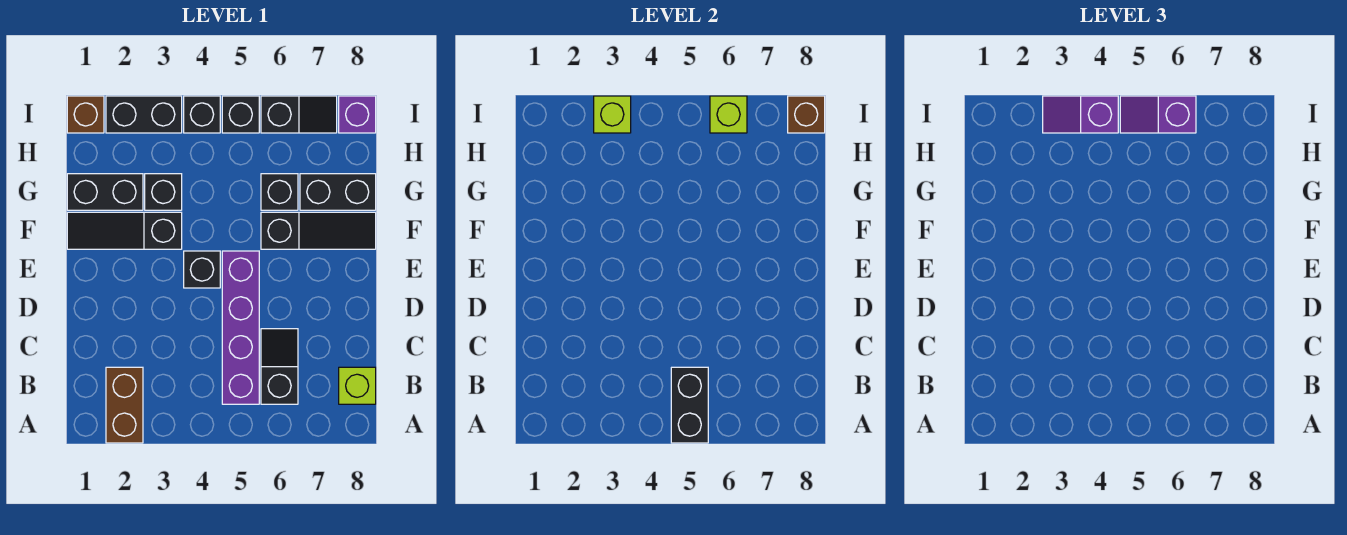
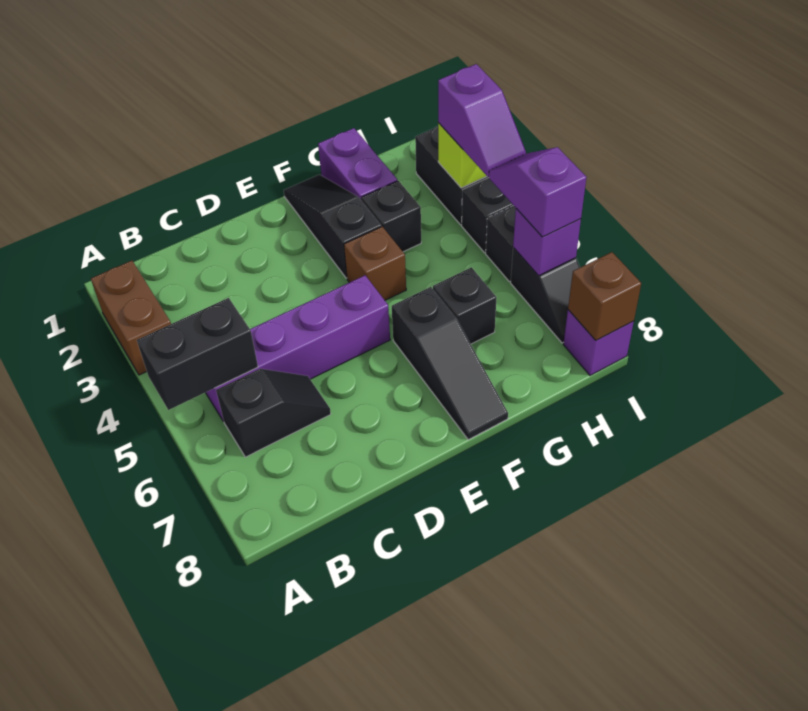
brown brick A2:B2 level 1 -> brown brick A2:A3 level 1
lime brick B8 level 1 -> none
black brick E4 level 1 -> none
black brick G1:G2 level 1 -> purple brick G1:G2 level 1
black brick G7:G8 level 1 -> none
brown brick I1 level 1 -> brown brick F4 level 1
purple slope I3:I4 level 3 top 4 -> purple slope I3:I4 level 3 top 3
lime brick I6 level 2 -> purple brick I6 level 2

